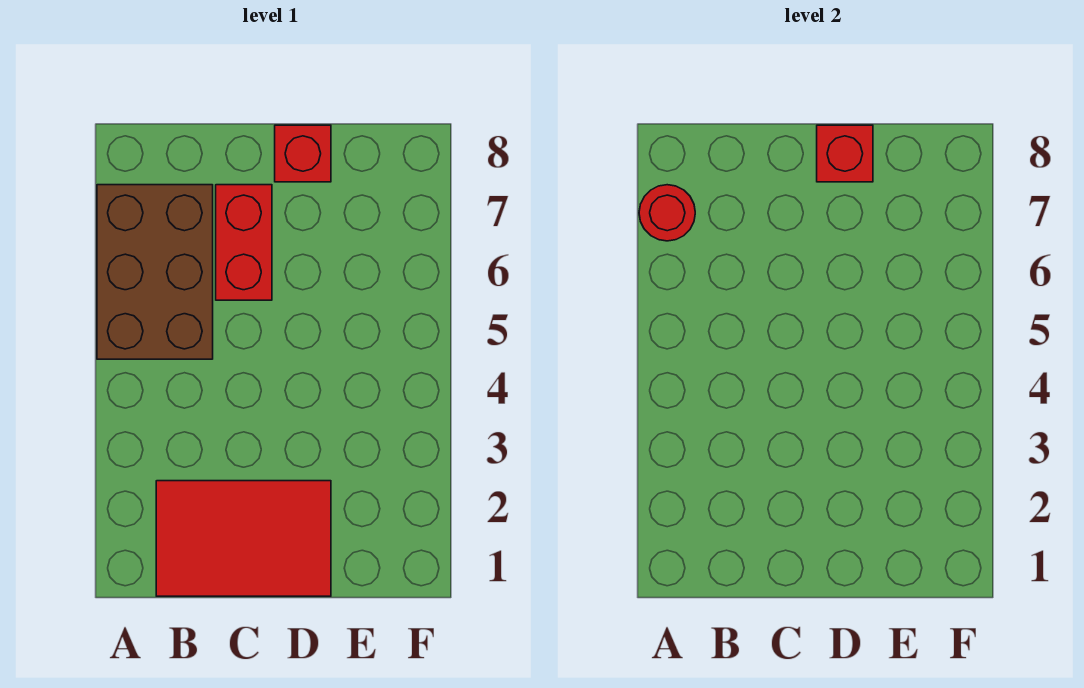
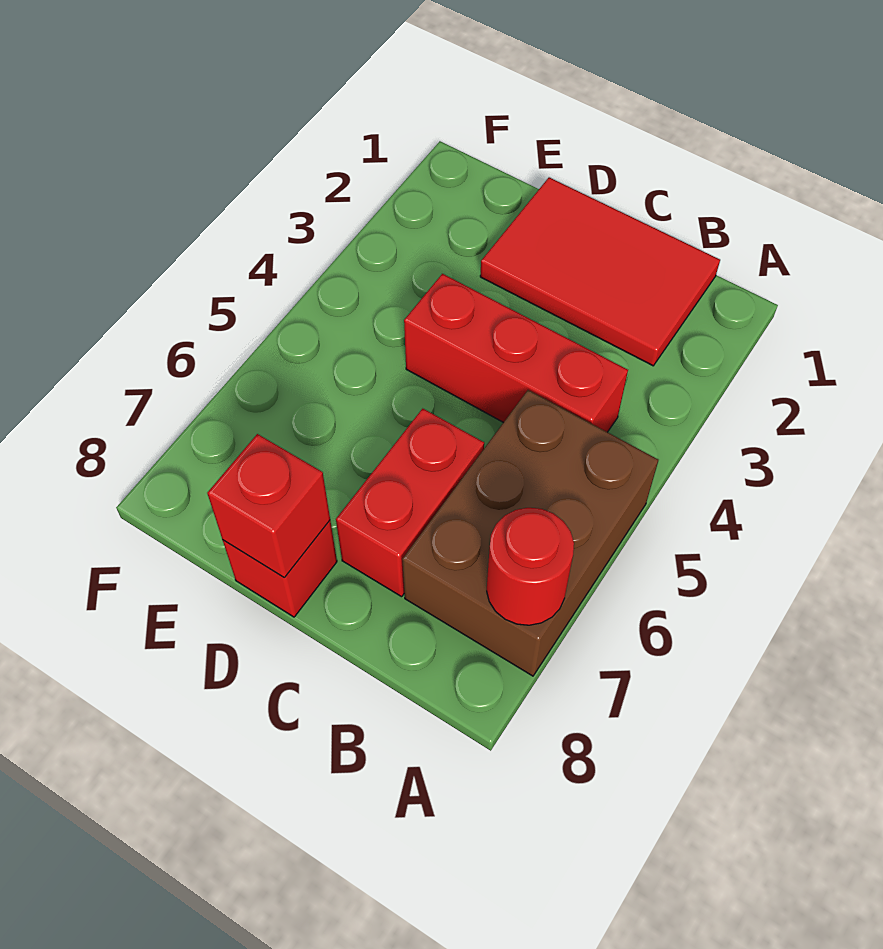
none -> red brick B4:D4 level 1

